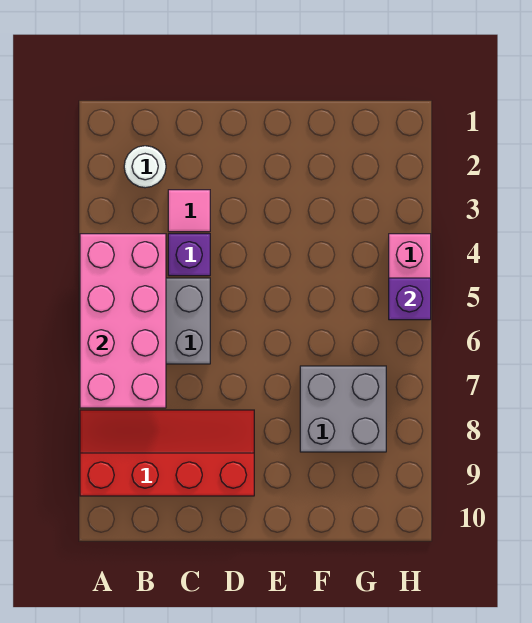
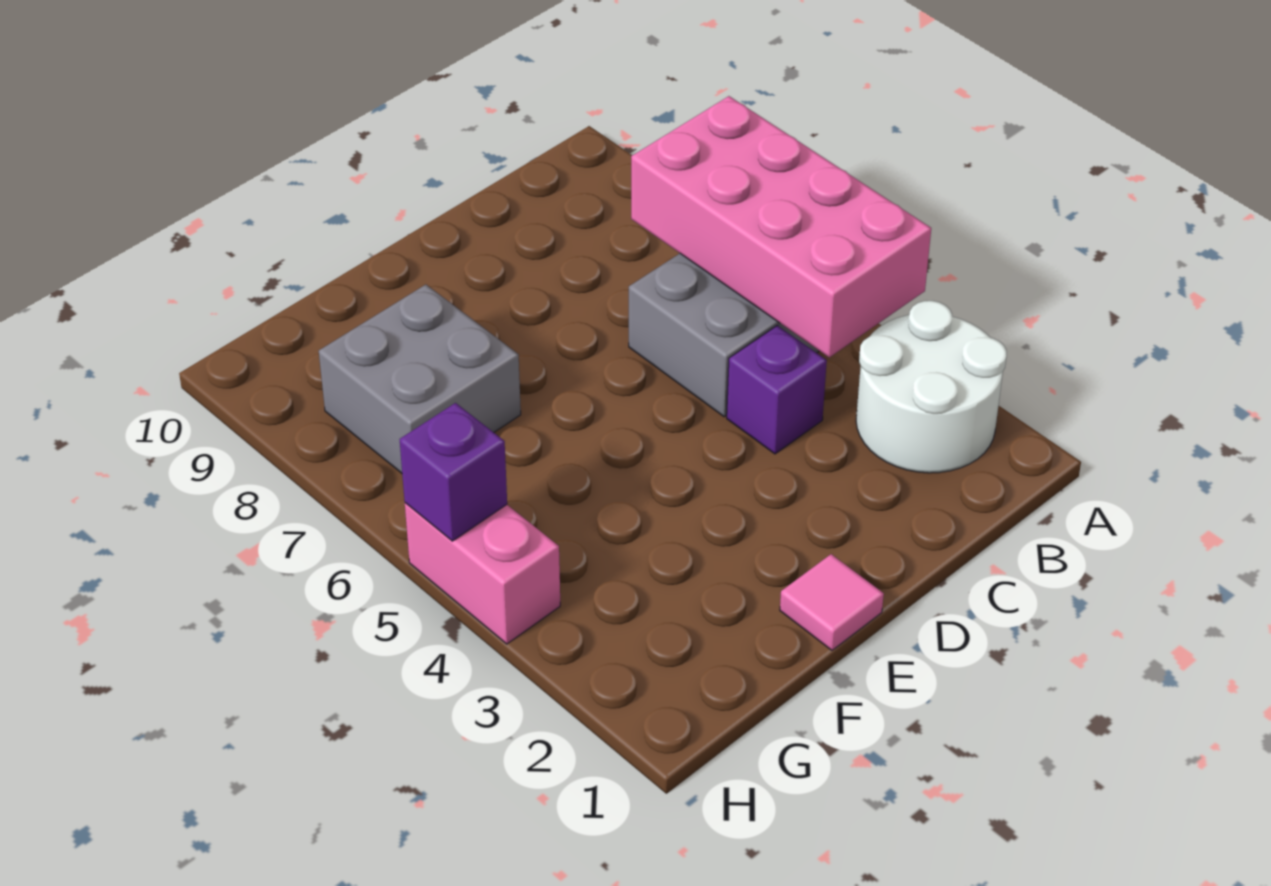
red slope A8:D9 level 1 top 9 -> none
white round brick B2 level 1 -> white round brick A2:B3 level 1
pink tile C3 level 1 -> pink tile E1 level 1

